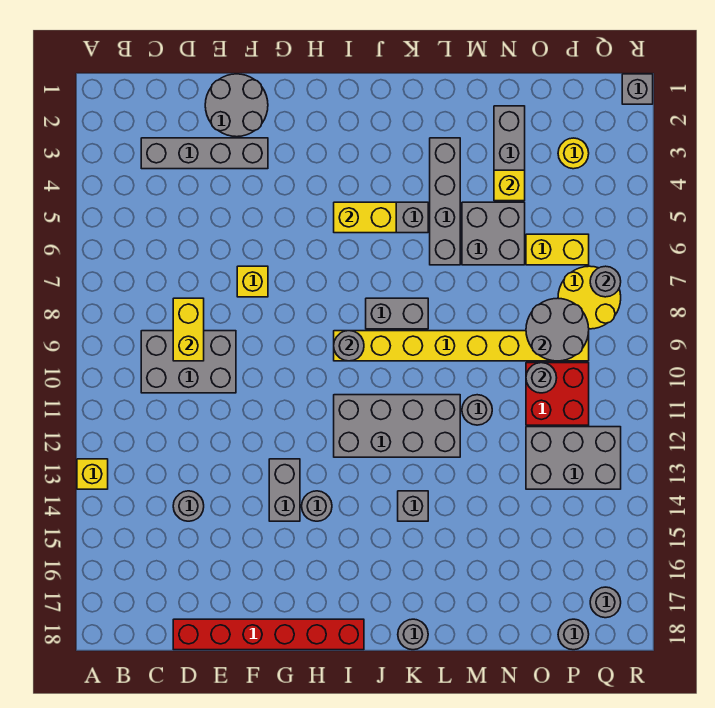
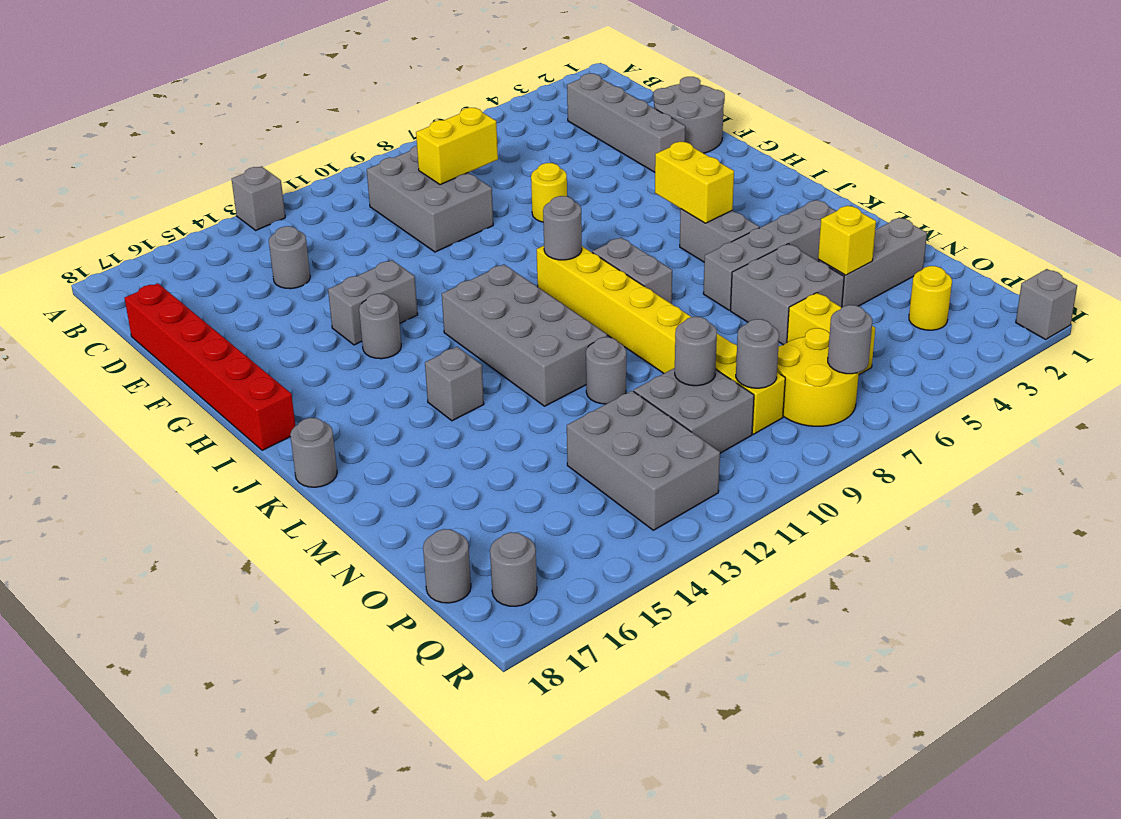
yellow brick A13 level 1 -> grey brick A13 level 1
yellow brick F7 level 1 -> yellow round brick F7 level 1
grey round brick O8:P9 level 2 -> grey round brick P9 level 2
red brick O10:P11 level 1 -> grey brick O10:P11 level 1

